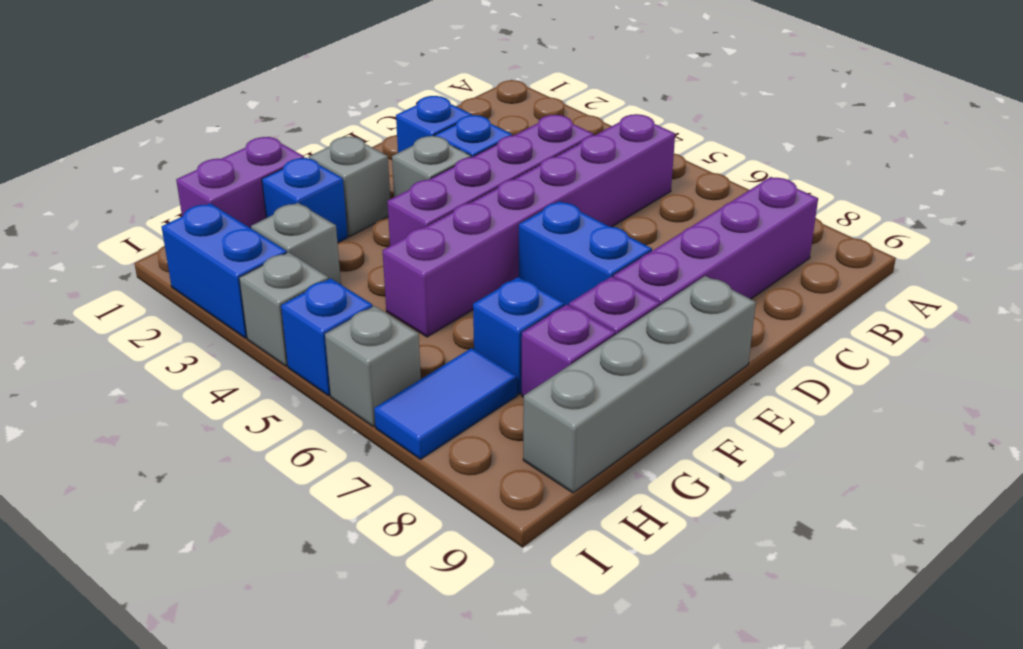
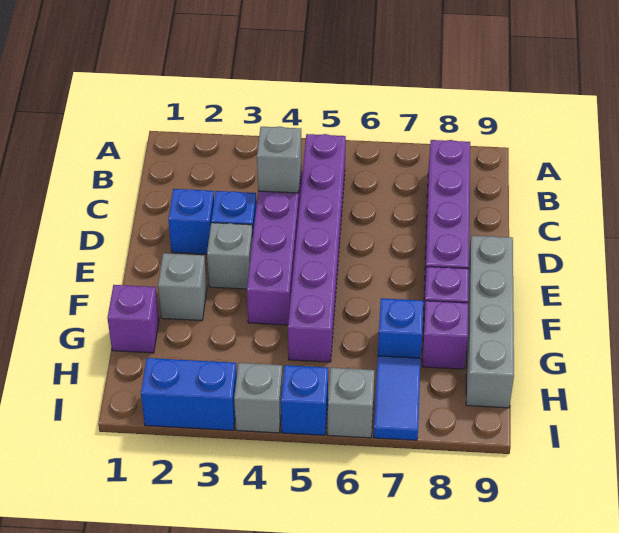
blue brick E6:E7 level 1 -> none
purple brick G1:H1 level 1 -> purple brick G1 level 1
blue brick G2 level 1 -> none
grey brick H3 level 1 -> grey brick C4 level 2

